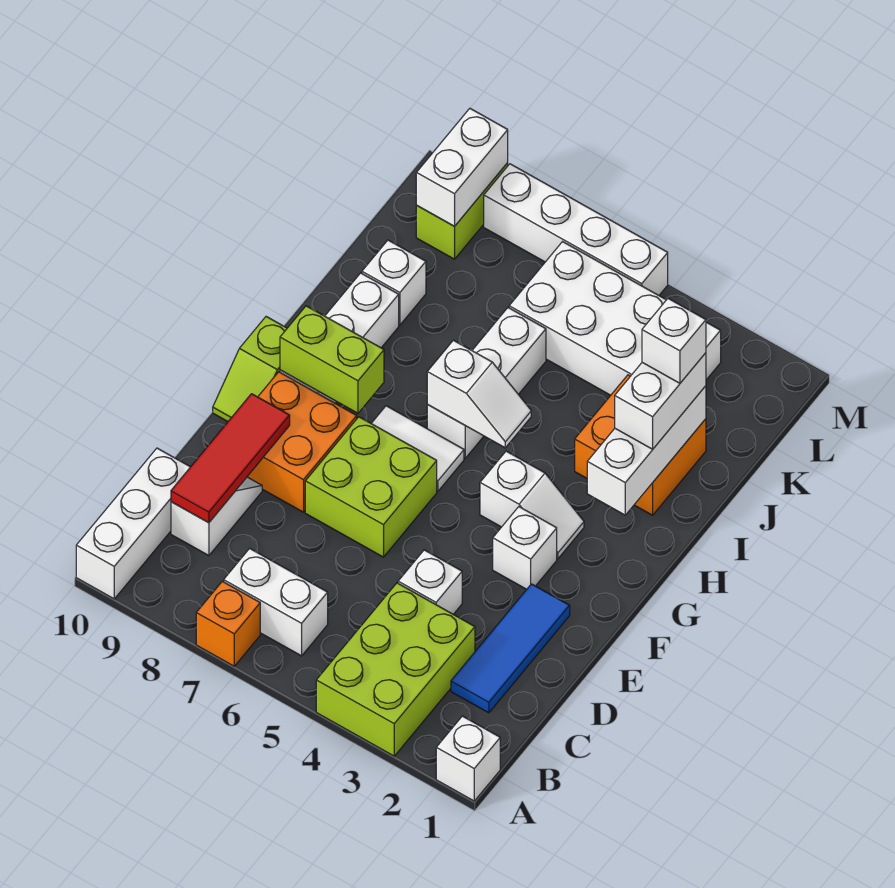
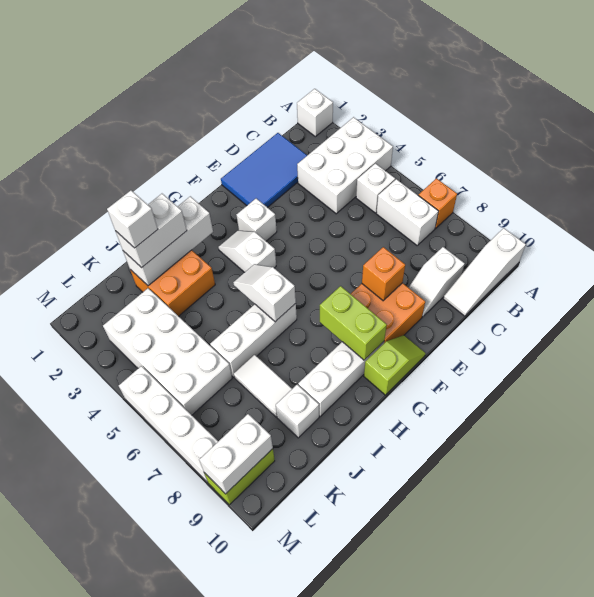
lime brick A3:C4 level 1 -> white brick A3:C4 level 1
white brick A10:C10 level 1 -> white slope A10:C10 level 1 top A
blue tile C2:E2 level 1 -> blue tile C1:E2 level 1
red tile C9:E9 level 2 -> none
white brick D4 level 1 -> white brick B5 level 1
lime brick E6:F7 level 1 -> none
none -> orange brick E8 level 2
white tile G6:G7 level 1 -> white tile J7:J8 level 1

